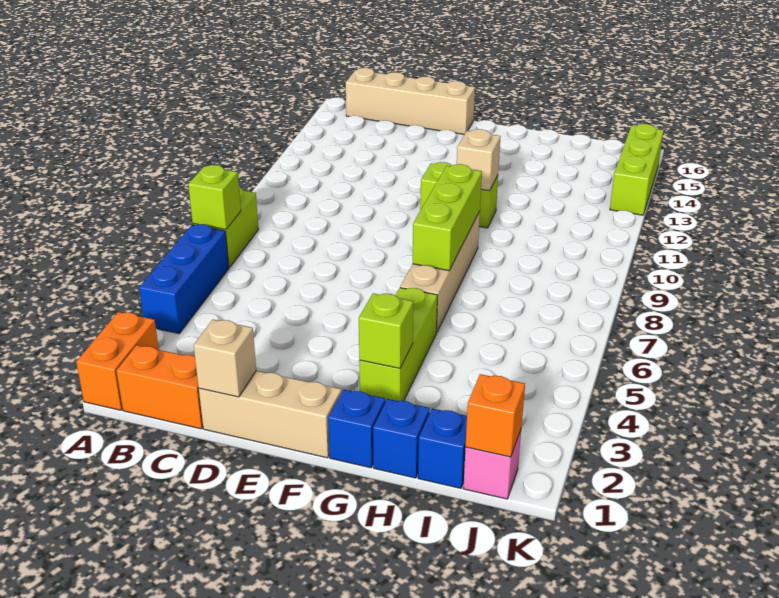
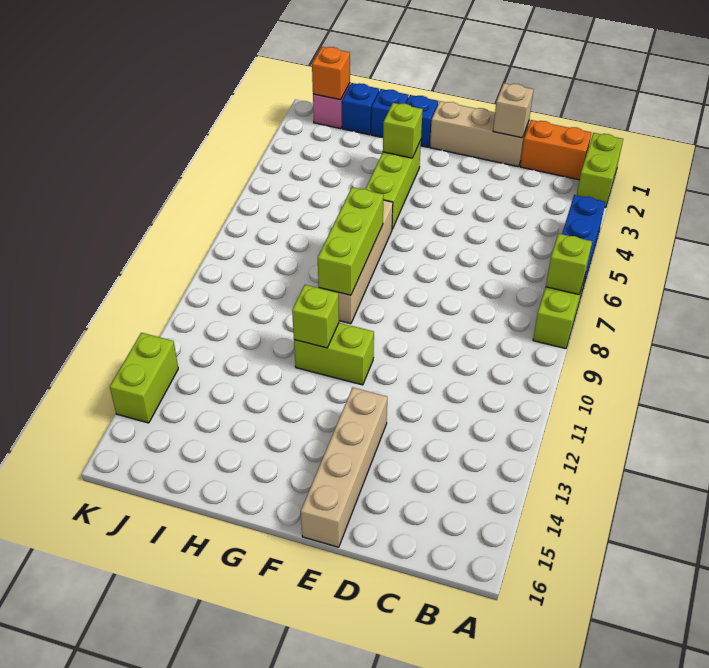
orange brick A1:A2 level 1 -> lime brick A1:A2 level 1
tan brick B16:E16 level 1 -> tan brick E13:E16 level 1
tan brick G11 level 2 -> lime brick G11 level 2
lime brick K13:K15 level 1 -> lime brick K13:K14 level 1

